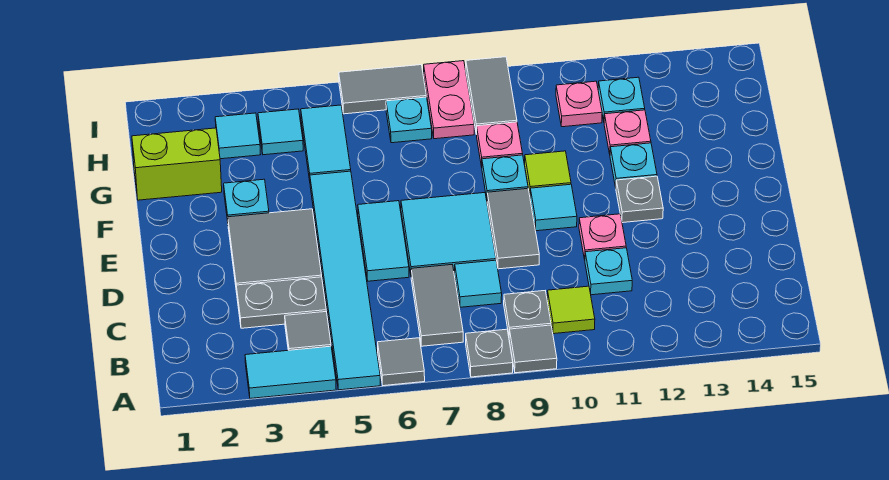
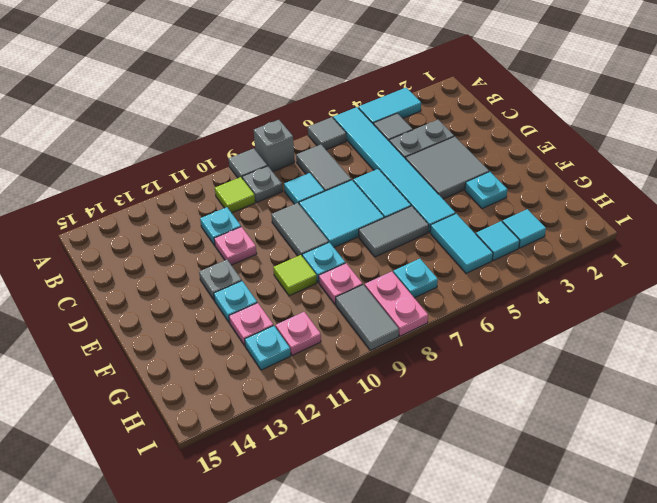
grey plate A8 level 1 -> grey brick A8 level 1
cyan tile E10 level 1 -> none
lime brick G1:G2 level 1 -> none
grey tile I6:I7 level 1 -> grey tile F6:F7 level 1

